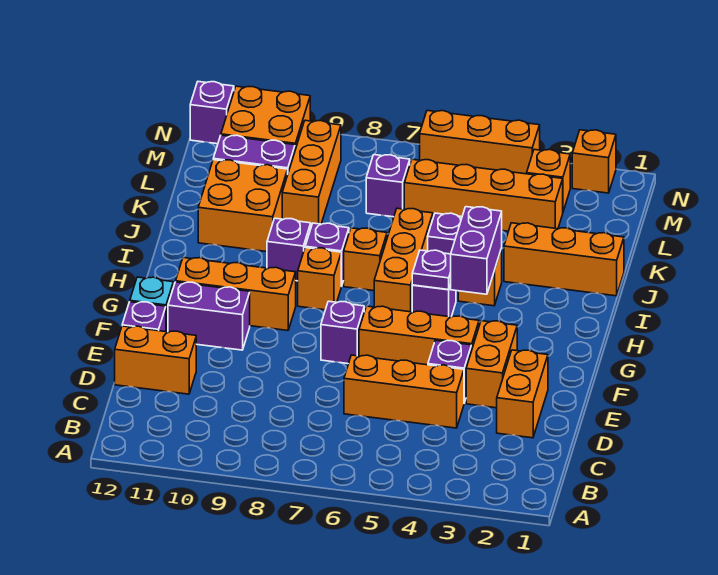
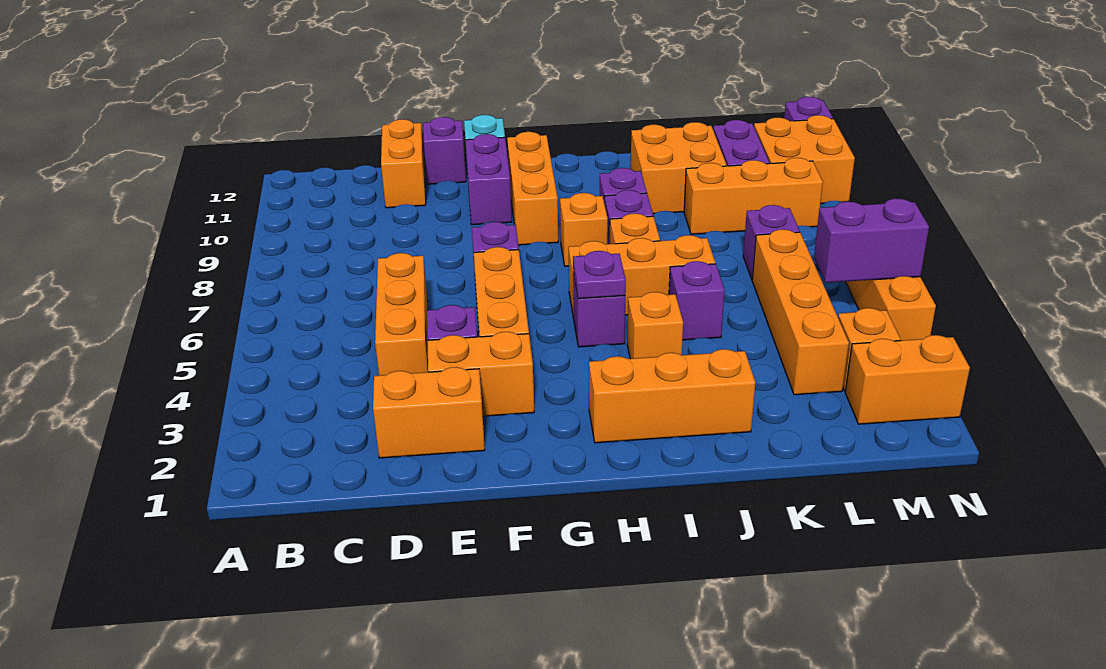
purple brick H4:I4 level 2 -> purple brick M5:N5 level 2
orange brick J1:J3 level 1 -> orange brick H2:J2 level 1
orange brick N2 level 1 -> orange brick M2:N2 level 1

